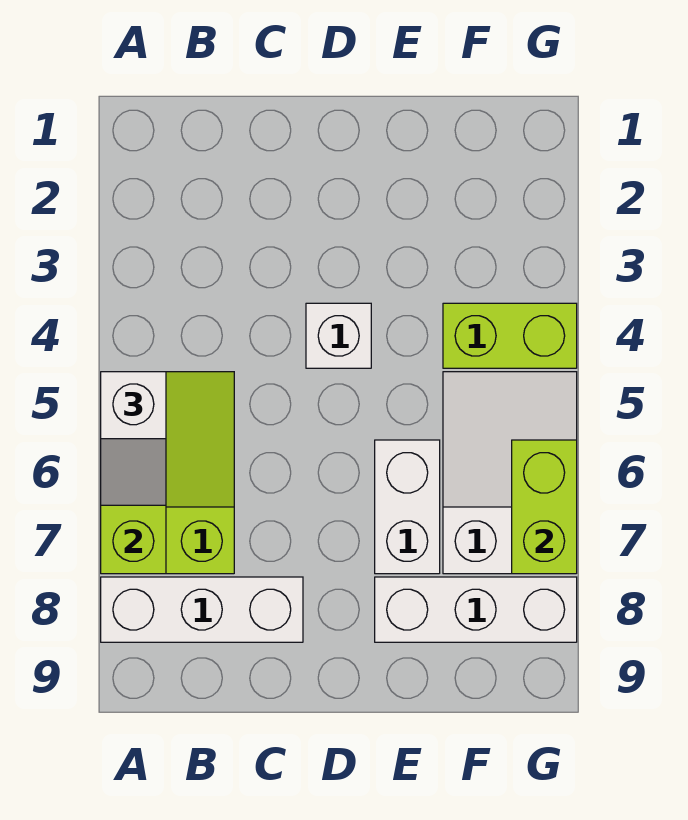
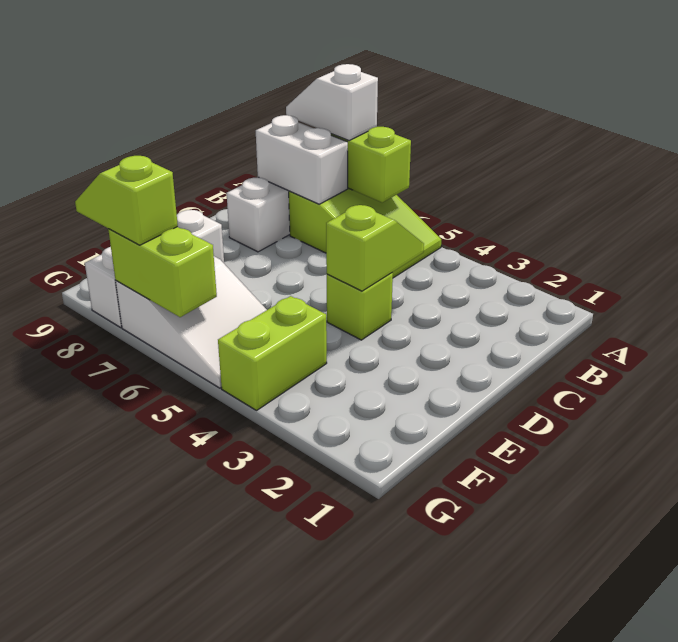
white slope A5:A6 level 3 top 5 -> white slope A7:A8 level 3 top 7
none -> lime slope C4:D4 level 2 top D
white brick D4 level 1 -> lime brick D4 level 1
white brick E6:E7 level 1 -> white brick B7:B8 level 2
none -> lime slope G7:G8 level 3 top 7

